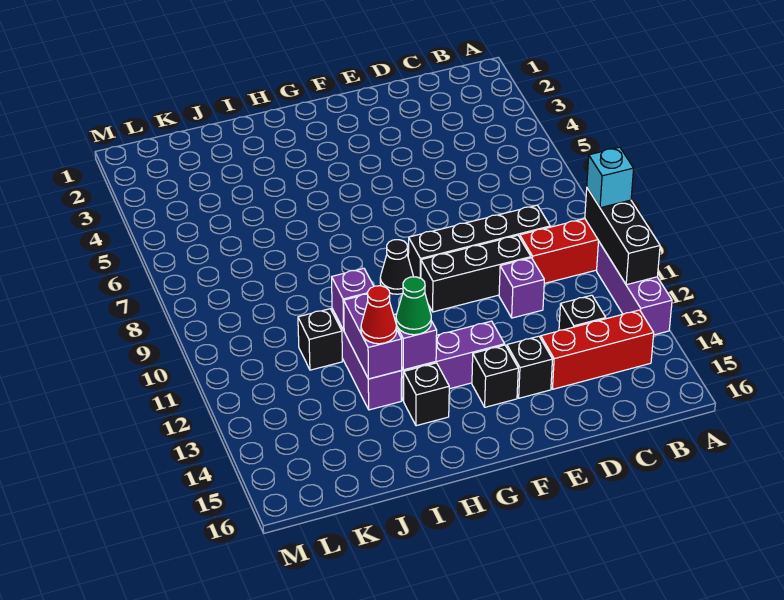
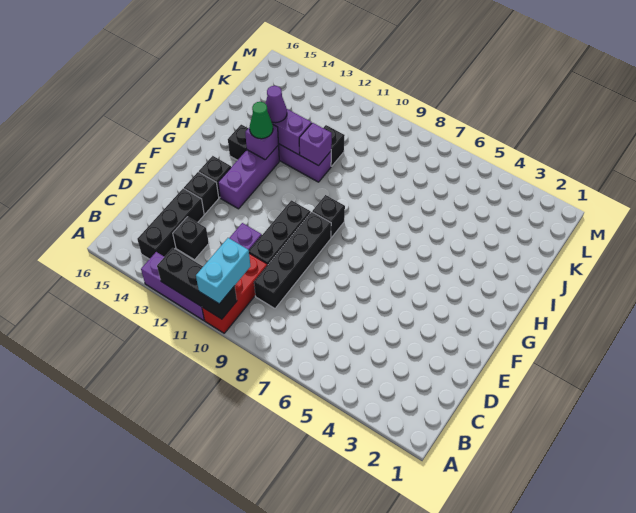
cyan brick A10 level 3 -> cyan brick A10:B10 level 3
red brick B14:D14 level 1 -> black brick B14:D14 level 1
black cone G9 level 1 -> black brick G9 level 1
red cone I13 level 3 -> purple cone I13 level 3

